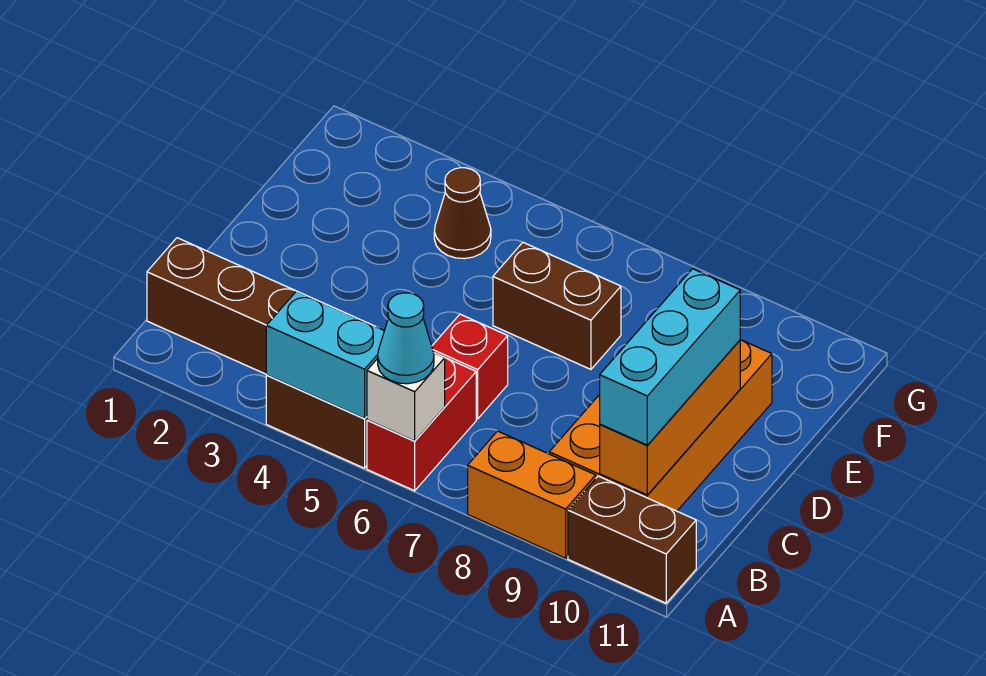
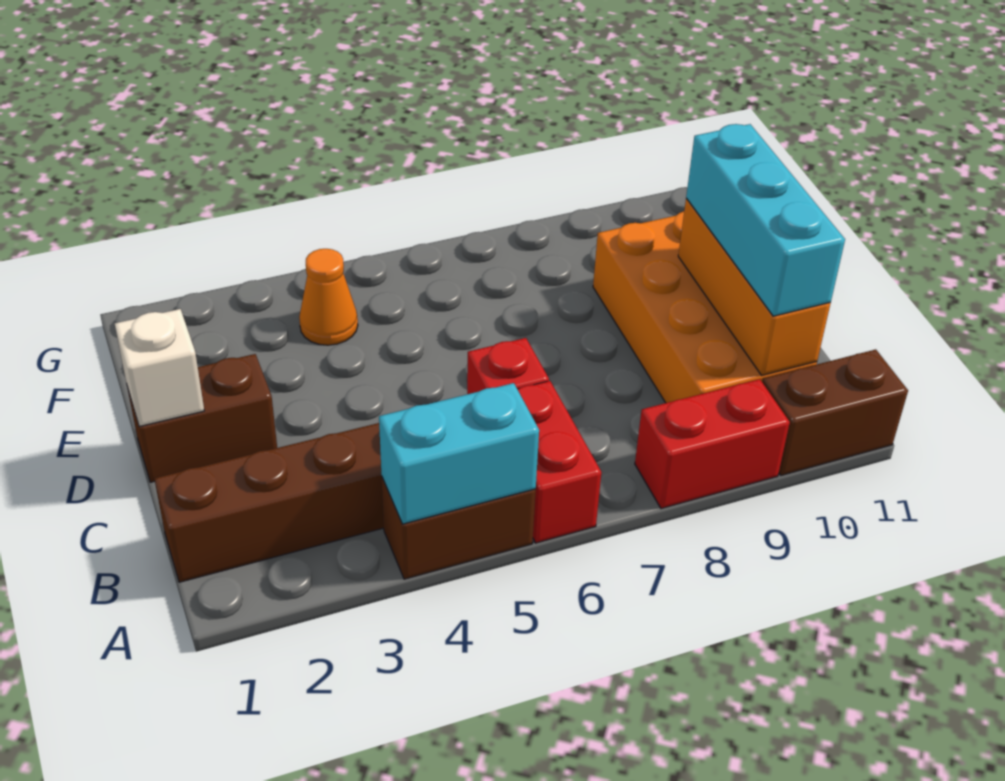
white brick A6 level 2 -> white brick D1 level 2
cyan cone A6 level 3 -> none
orange brick A8:A9 level 1 -> red brick A8:A9 level 1
brown brick E6:E7 level 1 -> brown brick D1:D2 level 1
brown cone F4 level 1 -> orange cone F4 level 1

